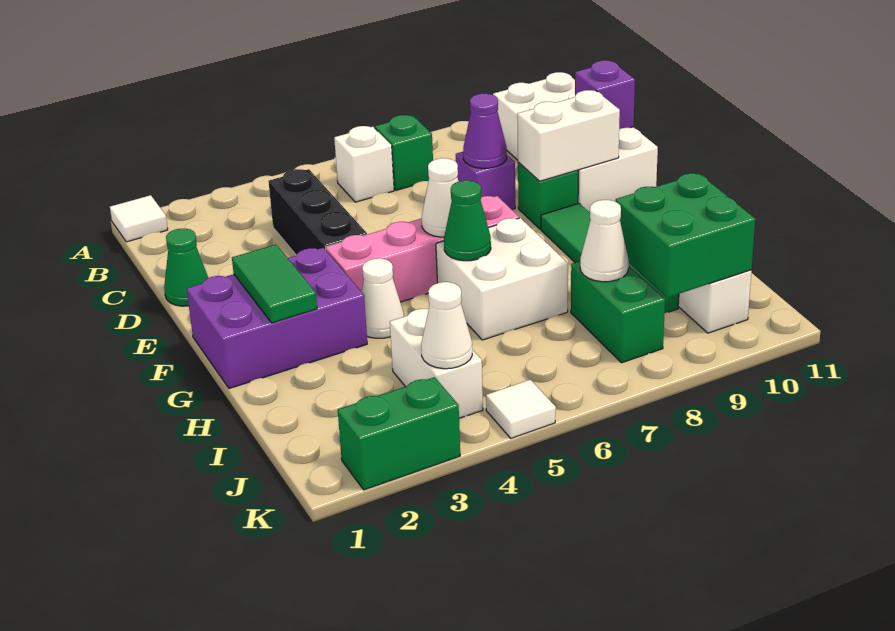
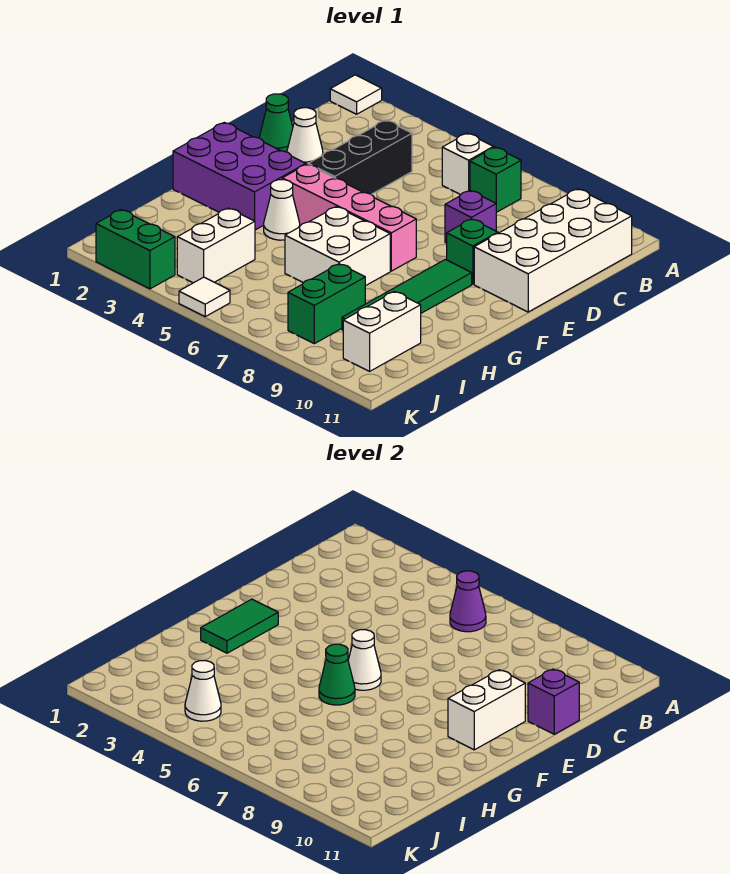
purple cone D8 level 2 -> purple cone B6 level 2
white brick E9:E10 level 2 -> white brick E10:F10 level 2
white cone I8 level 2 -> white cone D2 level 1
green brick I9:J10 level 2 -> none

